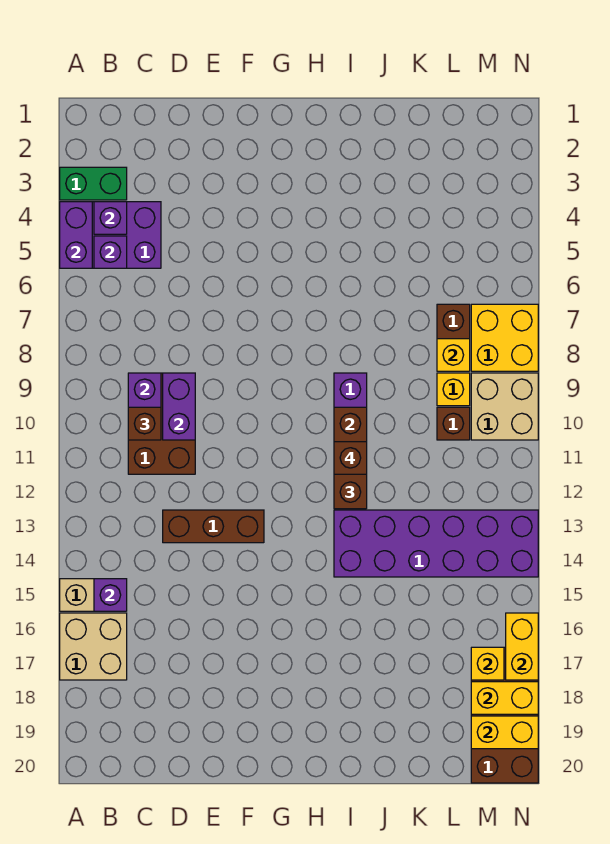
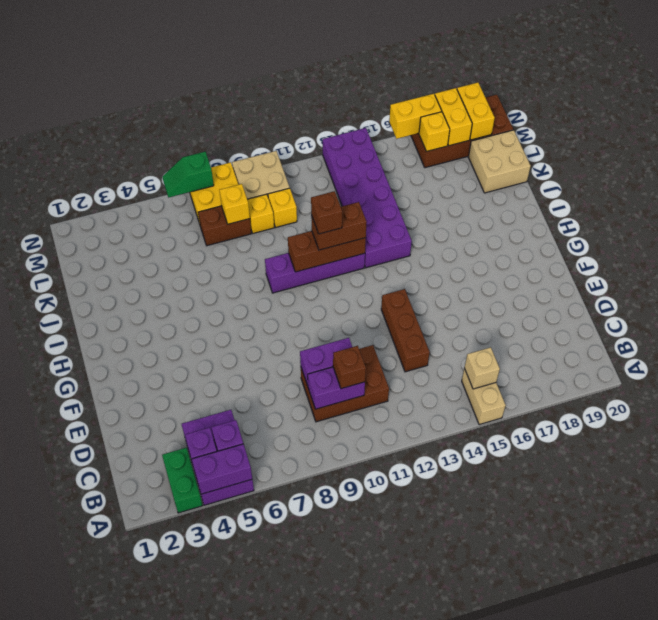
tan brick A16:B17 level 1 -> tan brick K19:L20 level 1
purple brick B15 level 2 -> tan brick B15 level 2
brown brick L10 level 1 -> yellow brick L10 level 1
none -> green slope N6:N7 level 2 top 7

